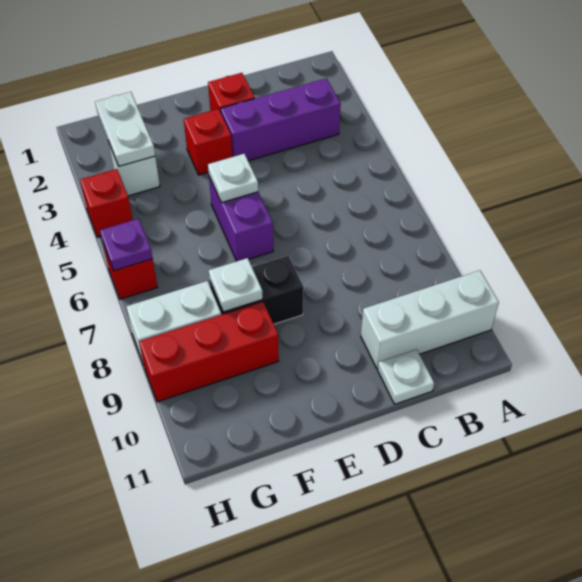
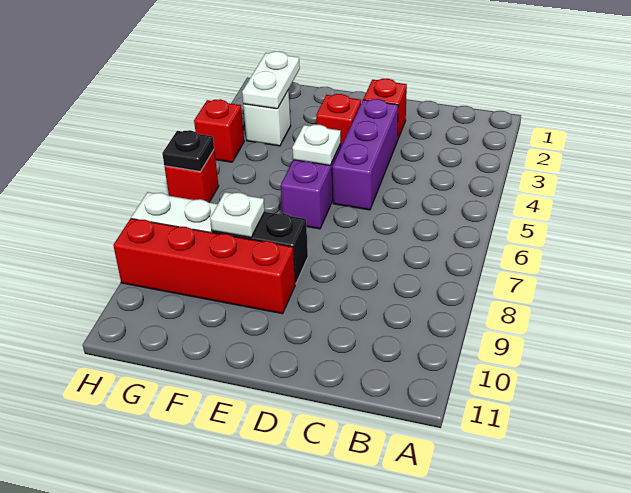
white brick A10:C10 level 1 -> none
purple brick B3:D3 level 1 -> purple brick D3:D5 level 1
white plate C11 level 1 -> none
red brick F9:H9 level 1 -> red brick E9:H9 level 1
purple plate H6 level 2 -> black plate H6 level 2

